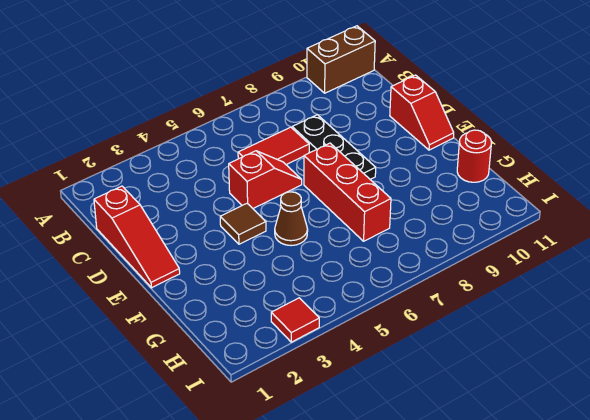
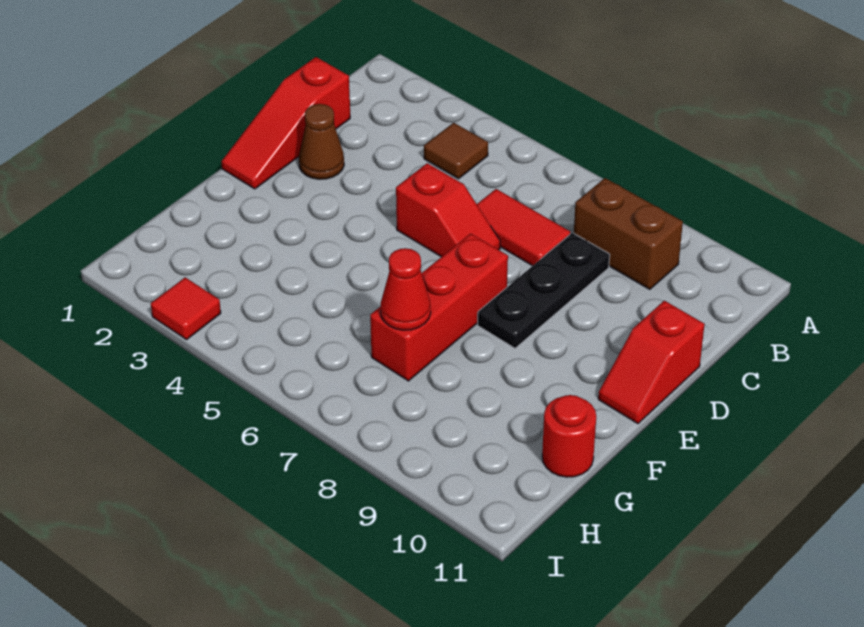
brown brick A10:A11 level 1 -> brown brick B8:B9 level 1
brown tile E4 level 1 -> brown tile B4 level 1
brown cone F5 level 1 -> brown cone D2 level 1
none -> red cone G7 level 2

